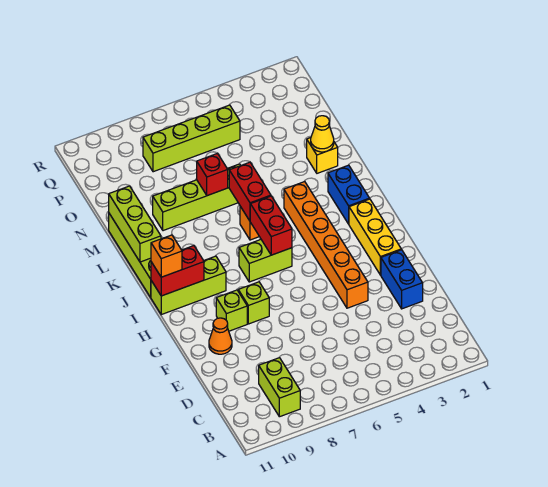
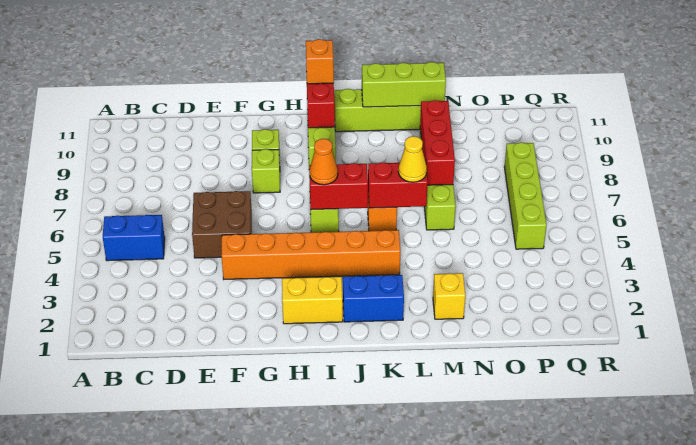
lime brick B9:C9 level 1 -> none
blue brick E2:F2 level 1 -> blue brick B5:C5 level 1
none -> brown brick E5:F6 level 1
orange cone F10 level 1 -> orange cone I6 level 3
yellow brick G2:I2 level 1 -> yellow brick H2:I2 level 1
yellow cone M2 level 2 -> yellow cone L6 level 3
red brick M7 level 2 -> red brick M7:M9 level 2

